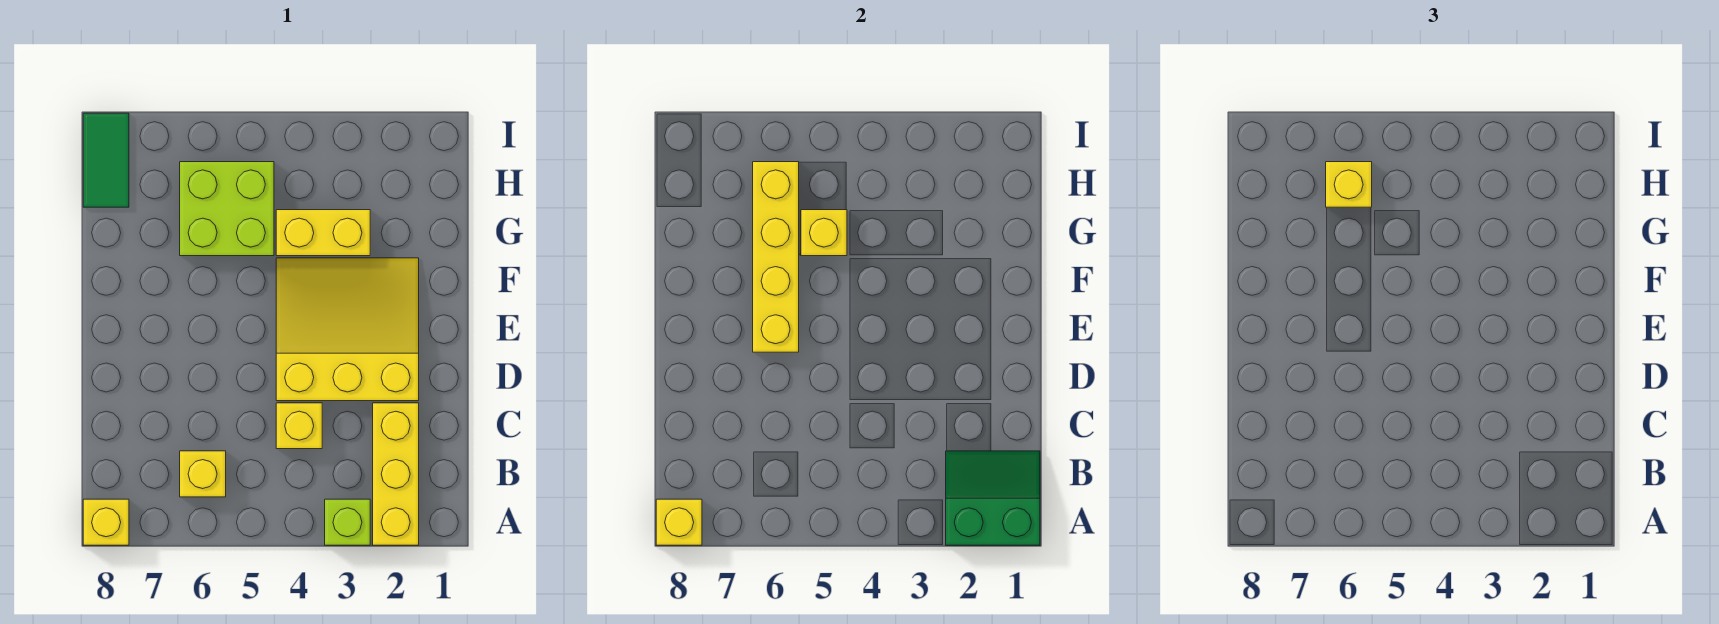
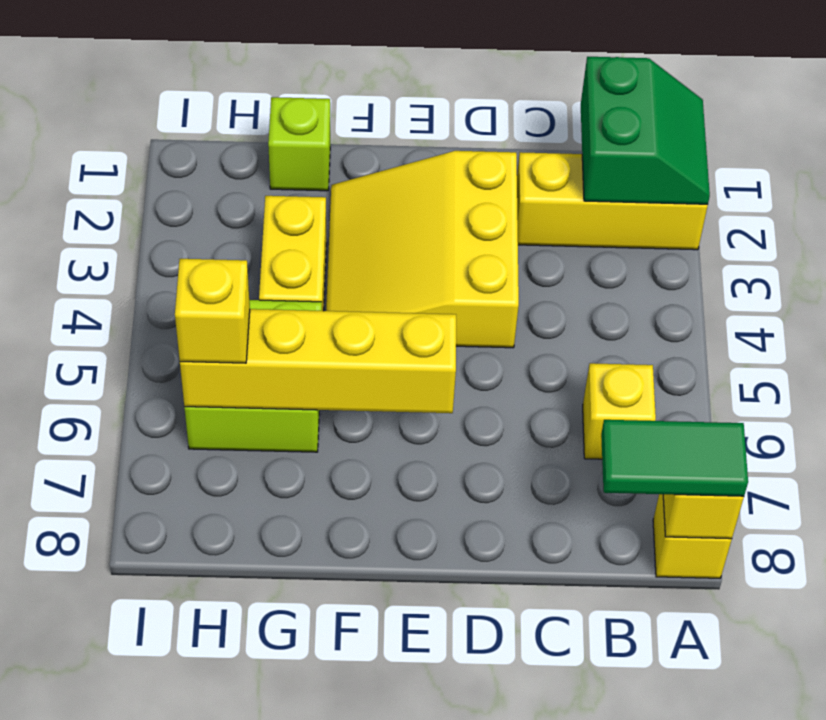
green slope A1:B2 level 2 top A -> green slope A1:B2 level 2 top B
lime brick A3 level 1 -> lime brick G1 level 1
yellow brick C4 level 1 -> none
yellow brick G5 level 2 -> none
green tile H8:I8 level 1 -> green tile A8:B8 level 3

